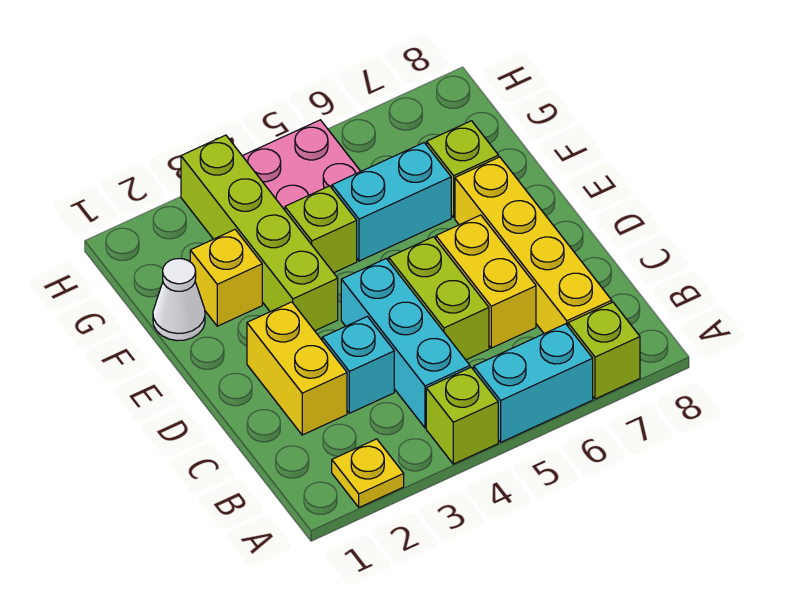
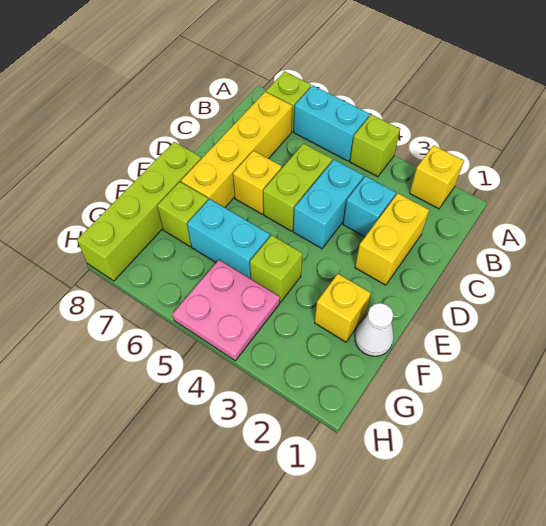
yellow plate A2 level 1 -> yellow brick A2 level 1
cyan brick B4:D4 level 1 -> cyan brick C4:D4 level 1
yellow brick C6:D6 level 1 -> yellow brick D6 level 1
lime brick E3:H3 level 1 -> lime brick E8:H8 level 1

